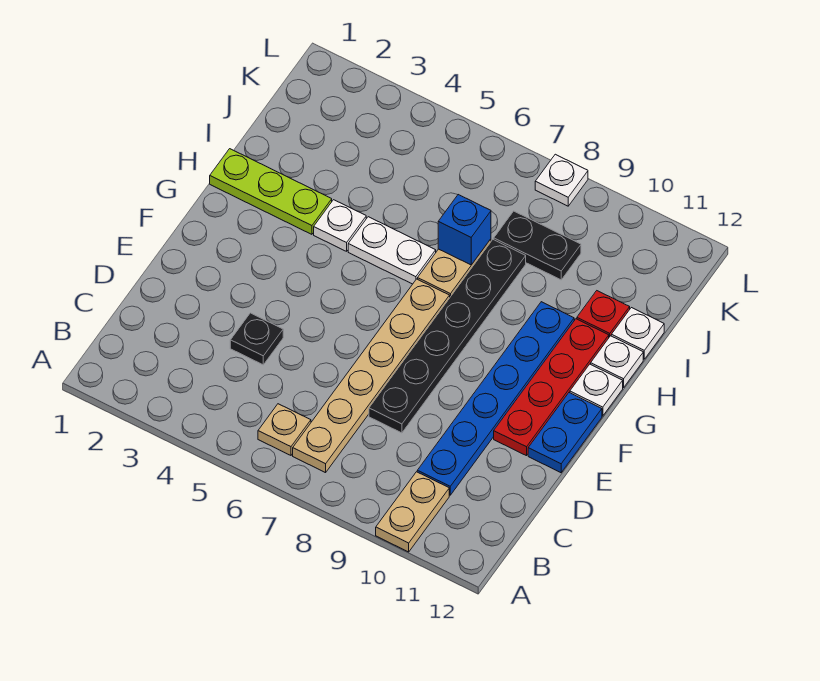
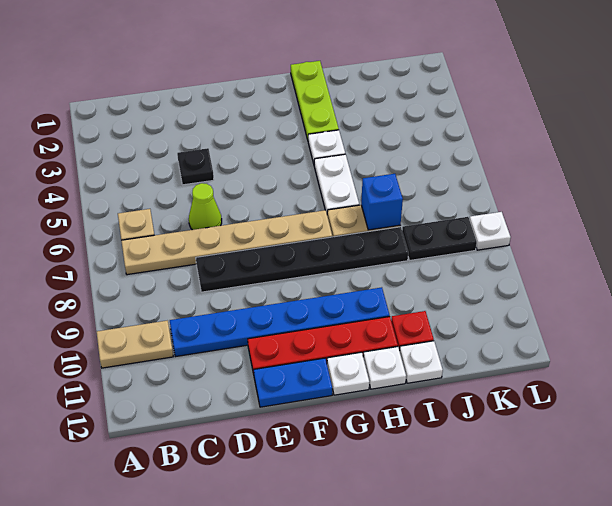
none -> lime cone D6 level 1
black plate J8:J9 level 1 -> black plate J8:K8 level 1

